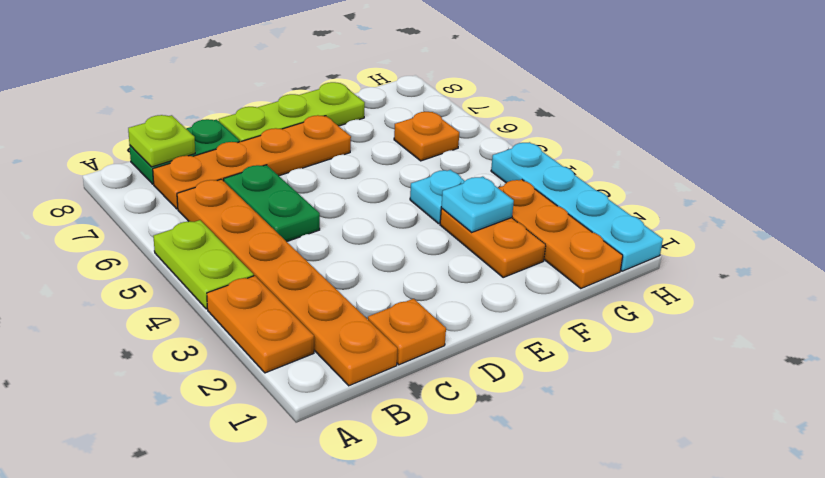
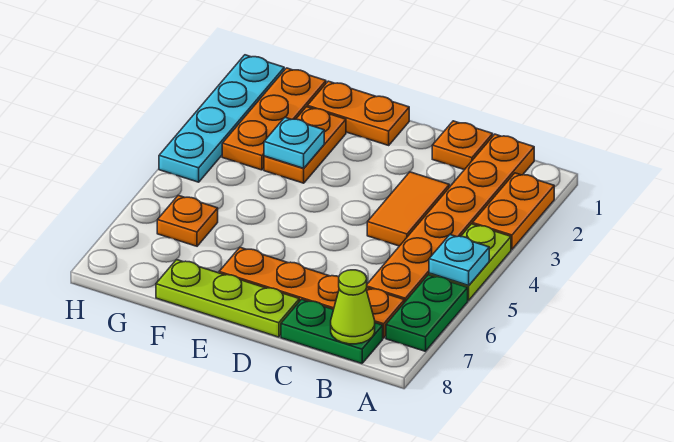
lime plate B8 level 2 -> lime cone B8 level 2
none -> orange tile C3:C4 level 1
green plate C5:C6 level 1 -> green plate A6:A7 level 1
none -> orange plate E1:F1 level 1
cyan plate F4 level 1 -> cyan plate A5 level 2

